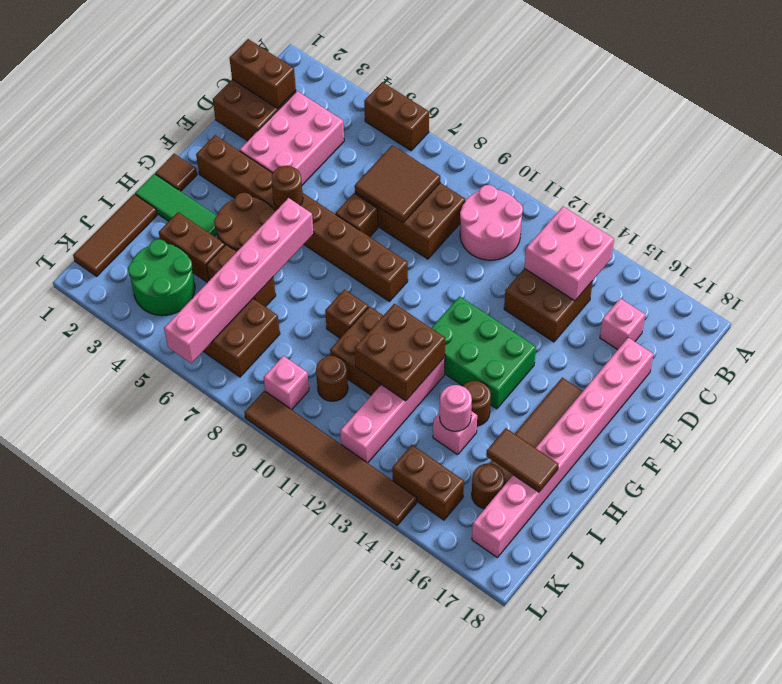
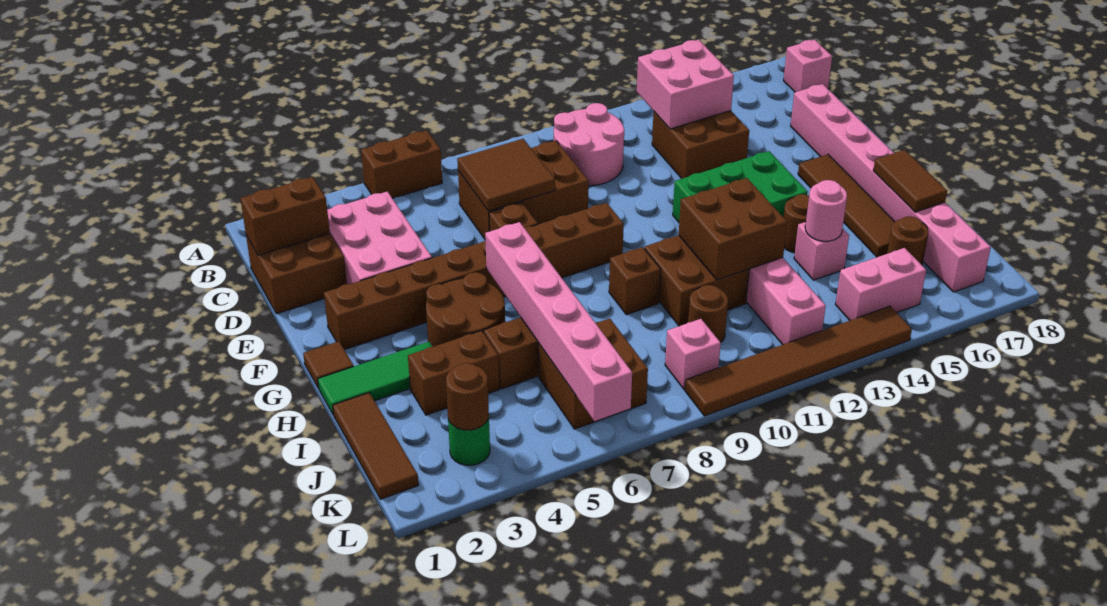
pink brick C16 level 1 -> pink brick B18 level 1
brown round brick F5 level 2 -> brown round brick K3 level 2
brown tile I16:I17 level 2 -> brown tile H17:I17 level 2
green round brick J3:K4 level 1 -> green round brick K3 level 1
brown brick K14:K15 level 1 -> pink brick K14:K15 level 1

